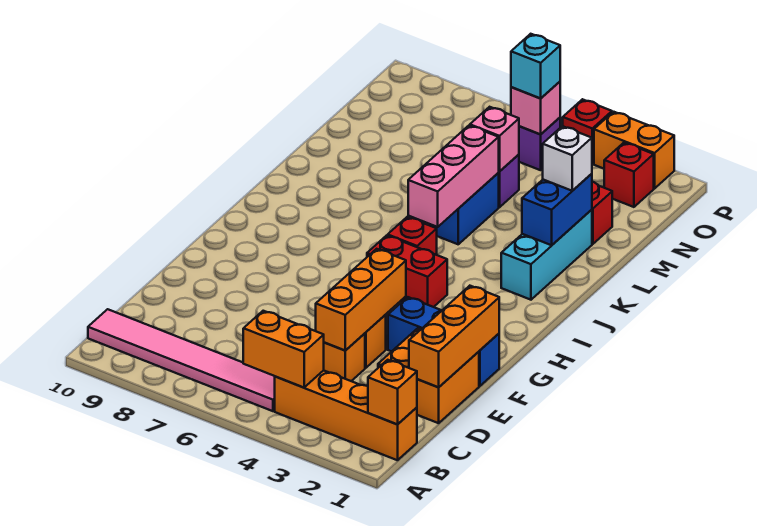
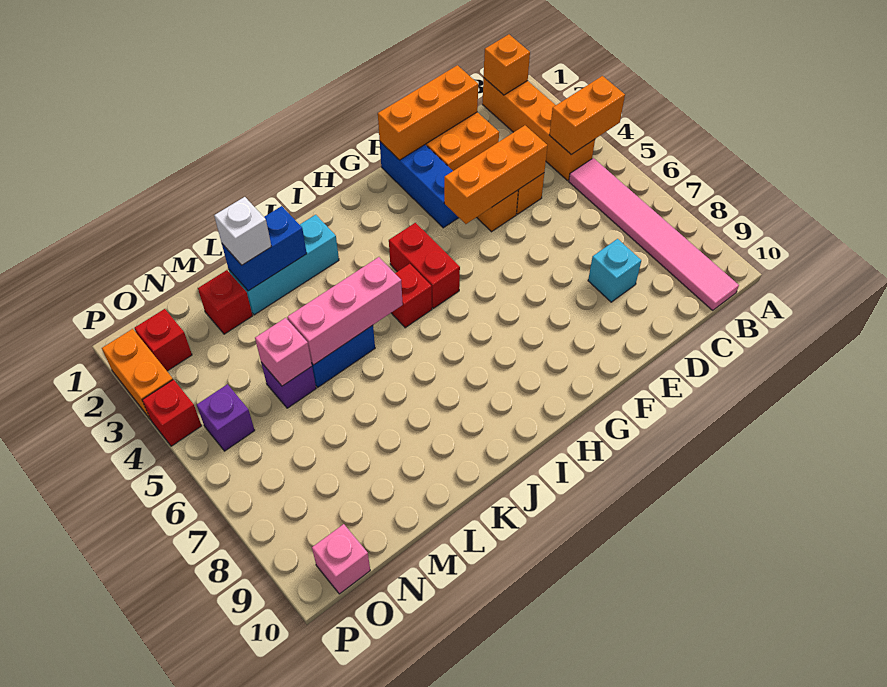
orange brick B4:B5 level 2 -> orange brick A4:B4 level 2
pink brick O5 level 2 -> pink brick O10 level 1
cyan brick O5 level 3 -> cyan brick D8 level 1

